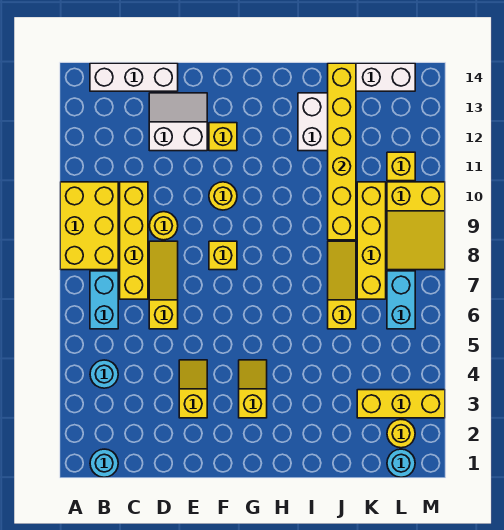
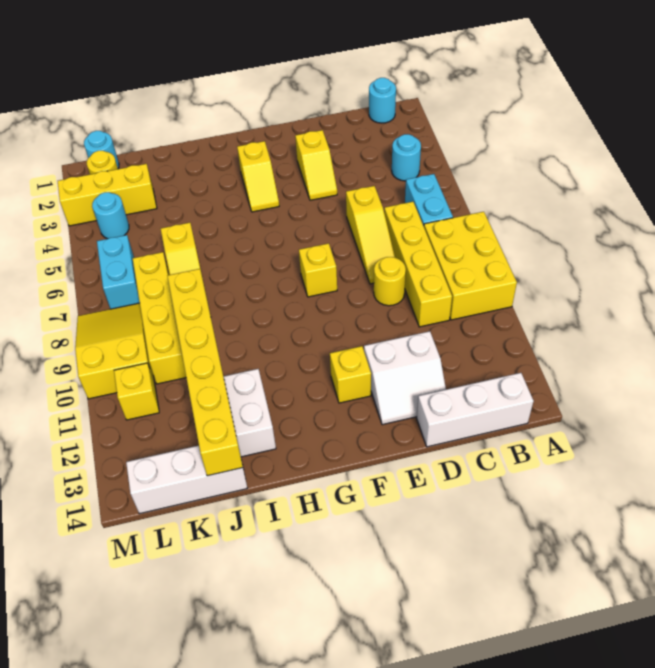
yellow round brick F10 level 1 -> none
none -> cyan round brick L4 level 1

